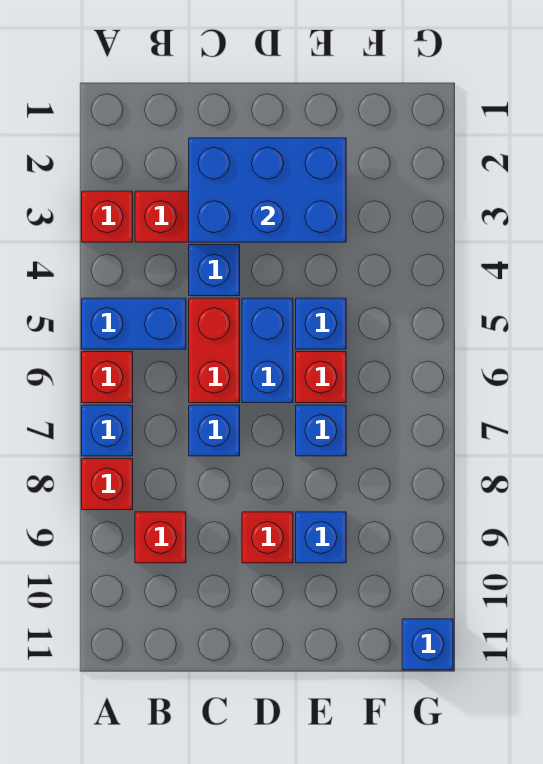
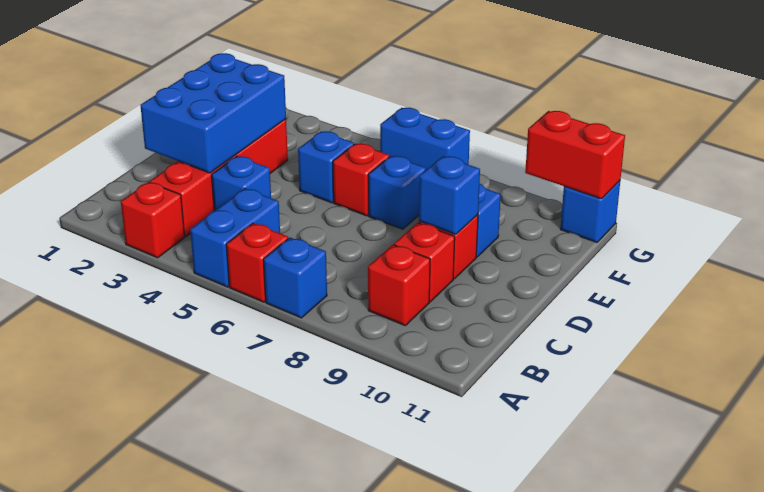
red brick A8 level 1 -> red brick C9 level 1
red brick C5:C6 level 1 -> red brick G10:G11 level 2
blue brick C7 level 1 -> blue brick D9 level 2
blue brick D5:D6 level 1 -> blue brick G6:G7 level 1

